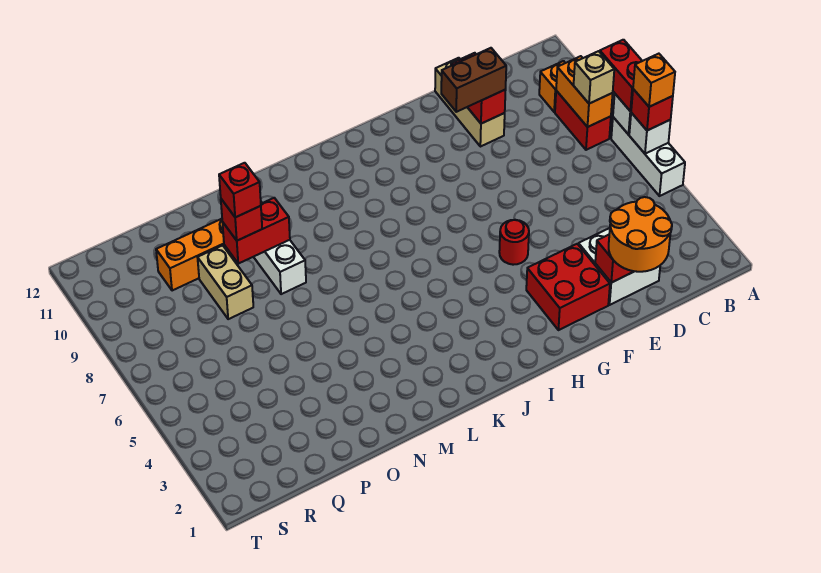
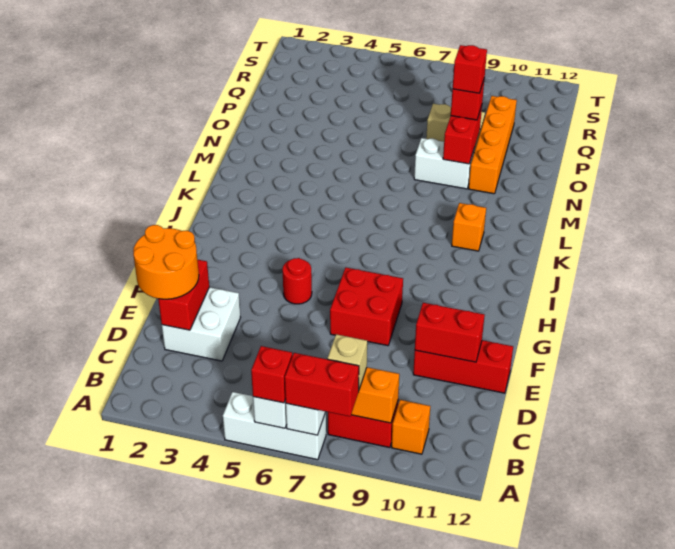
orange brick A6 level 4 -> orange brick K10 level 1
tan brick E10:E12 level 1 -> red brick E10:E12 level 1
brown brick E10:F10 level 3 -> none
red brick F2:G3 level 1 -> red brick F7:G8 level 1

